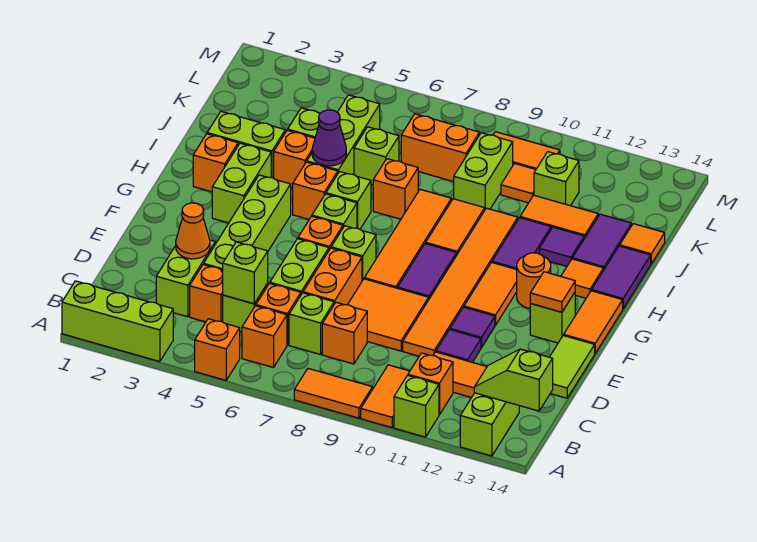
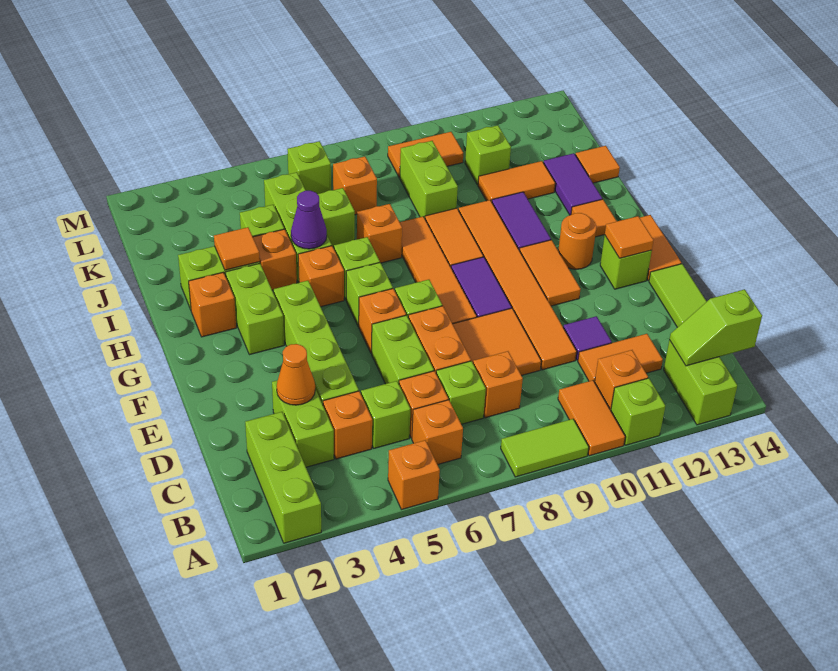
lime brick A1:A3 level 1 -> lime brick A2:C2 level 1
orange tile A8:A9 level 1 -> lime tile A8:A9 level 1
lime brick C5 level 2 -> lime brick L6 level 1
purple tile E11 level 1 -> none
purple tile H14:I14 level 1 -> none
purple tile I12 level 1 -> none
orange brick K7:K8 level 1 -> orange brick K7 level 1
orange tile K10 level 1 -> orange tile I3 level 2

